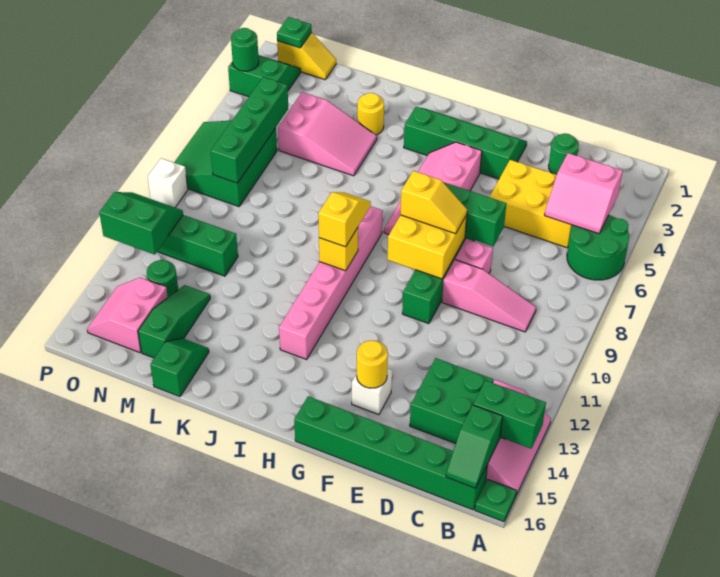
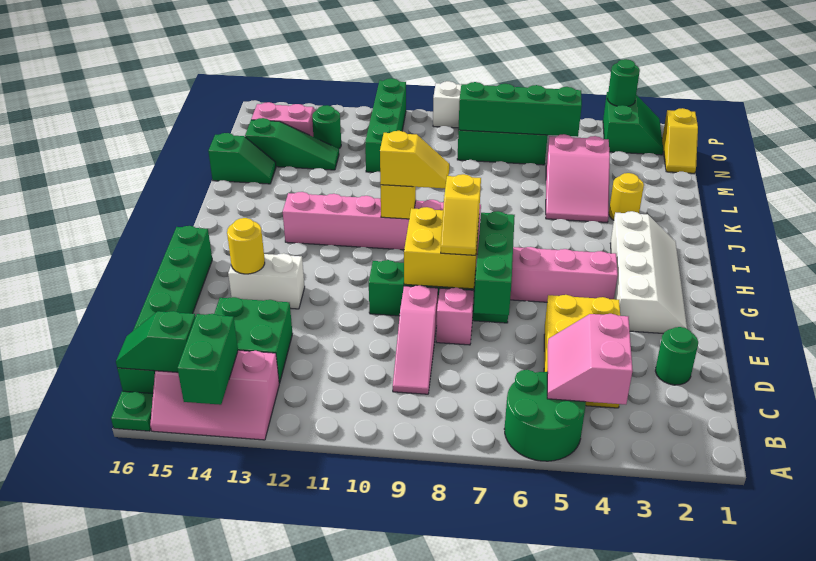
green slope F2:I3 level 1 top 3 -> white slope F2:I3 level 1 top 3
white brick F14 level 1 -> white brick F13:F14 level 1
green plate O1 level 2 -> none
green slope O11:P12 level 2 top 12 -> none

